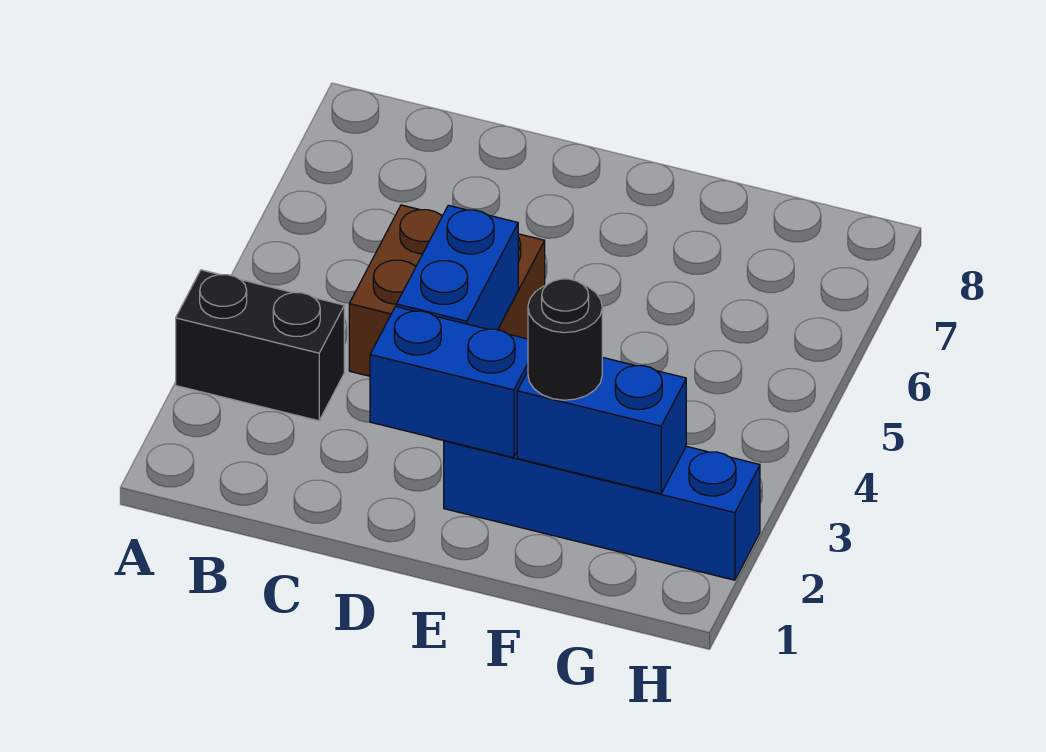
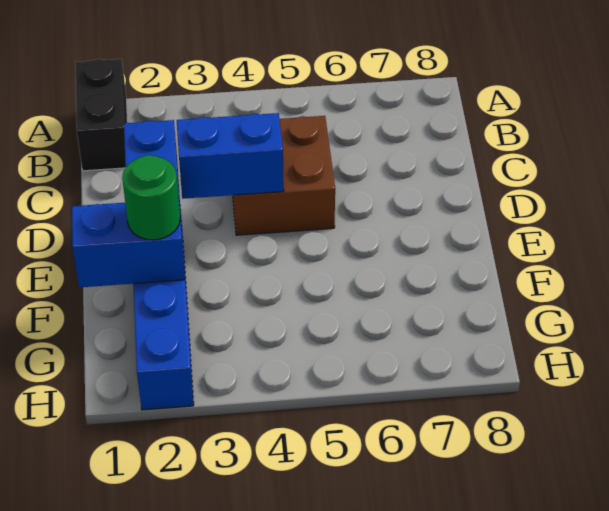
black brick A3:B3 level 1 -> black brick A1:B1 level 1
blue brick F2:G2 level 2 -> blue brick F1:F2 level 2
black round brick F2 level 3 -> green round brick F2 level 3

